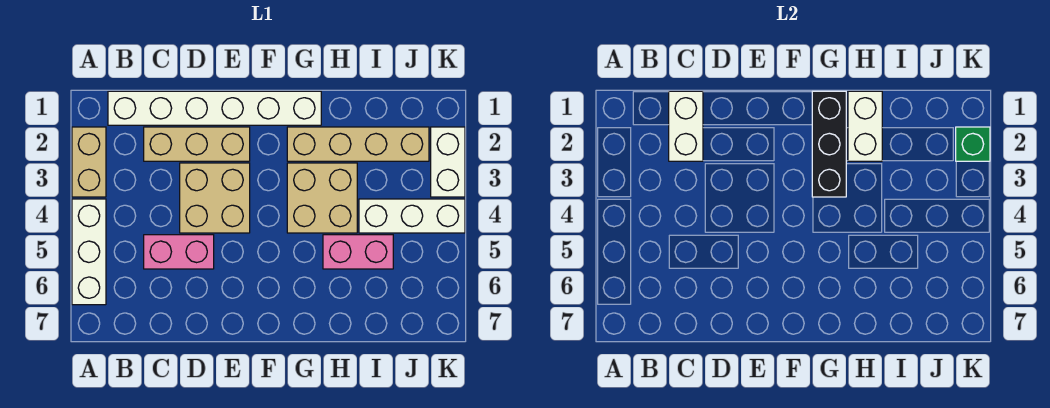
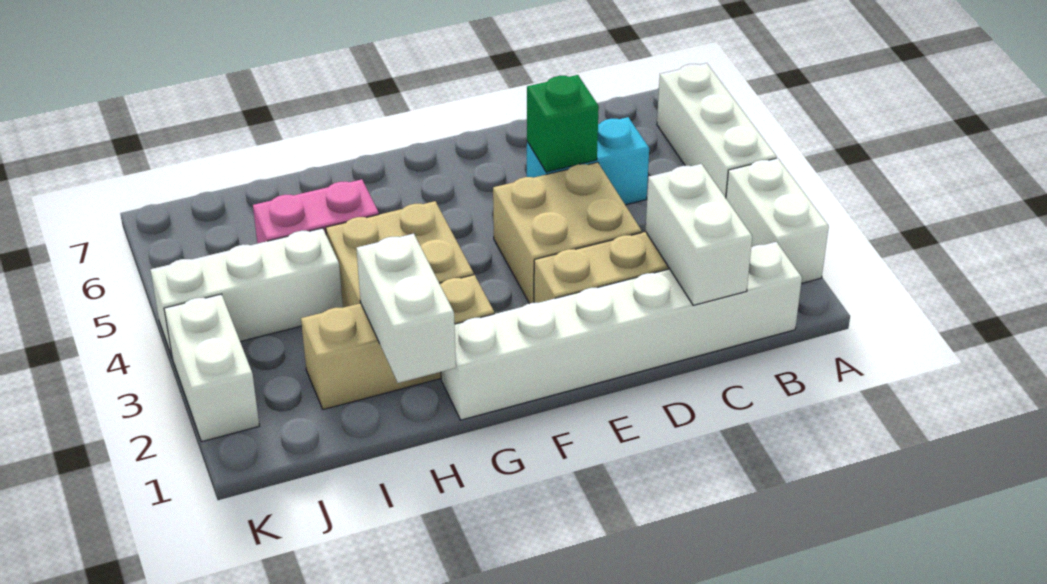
tan brick A2:A3 level 1 -> white brick A2:A3 level 1
pink brick C5:D5 level 1 -> cyan brick C5:D5 level 1
black brick G1:G3 level 2 -> none
tan brick G2:J2 level 1 -> tan brick G2:I2 level 1
green brick K2 level 2 -> green brick D5 level 2

